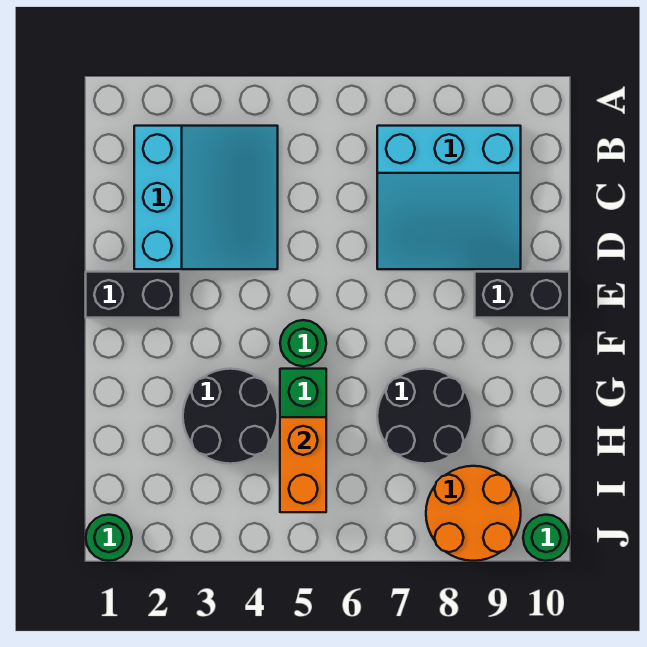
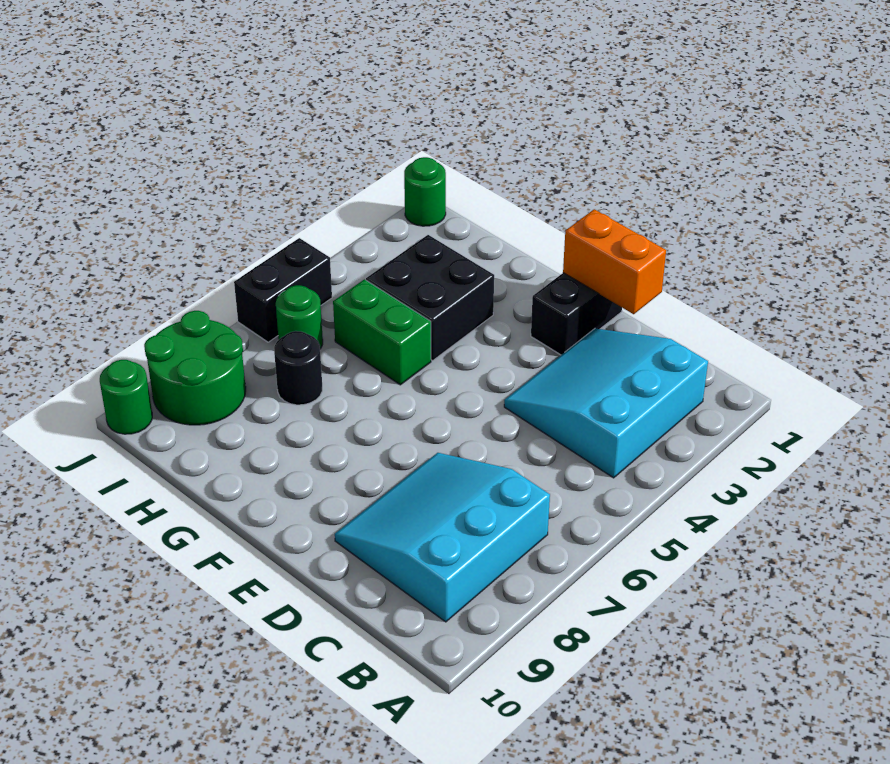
cyan slope B2:D4 level 1 top 2 -> cyan slope B2:D4 level 1 top B
black brick E9:E10 level 1 -> black brick J5:J6 level 1
green round brick F5 level 1 -> green round brick I6 level 1
black round brick G3:H4 level 1 -> black brick G3:H4 level 1
black round brick G7:H8 level 1 -> black round brick H7 level 1
orange brick H5:I5 level 2 -> orange brick D1:E1 level 2
orange round brick I8:J9 level 1 -> green round brick I8:J9 level 1

